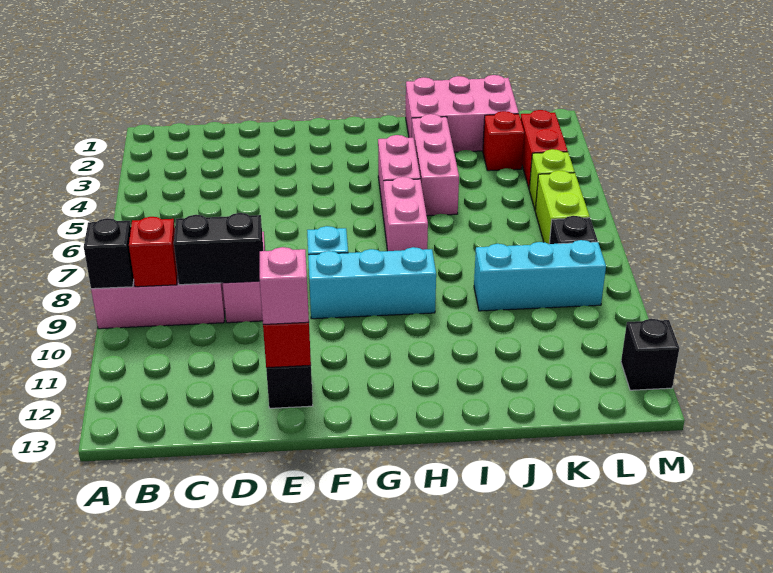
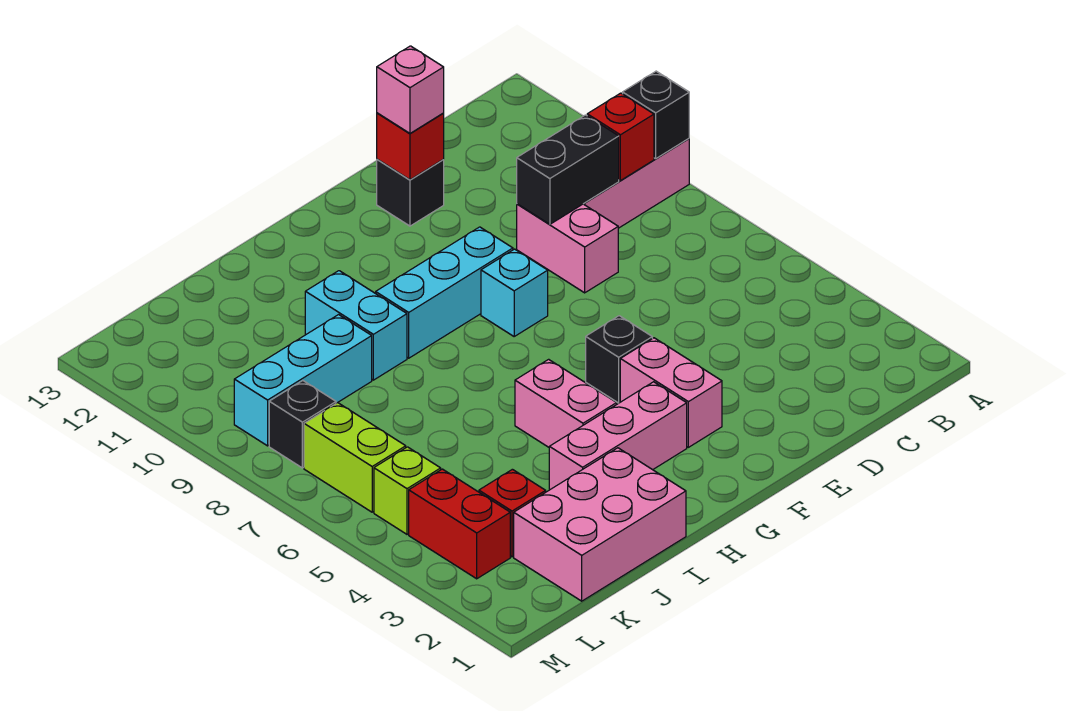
pink brick H6:H7 level 1 -> pink brick F3:F4 level 1
pink brick I3:I5 level 1 -> pink brick G3:I3 level 1
none -> cyan brick I9:I10 level 1
black brick M12 level 1 -> black brick F5 level 1

